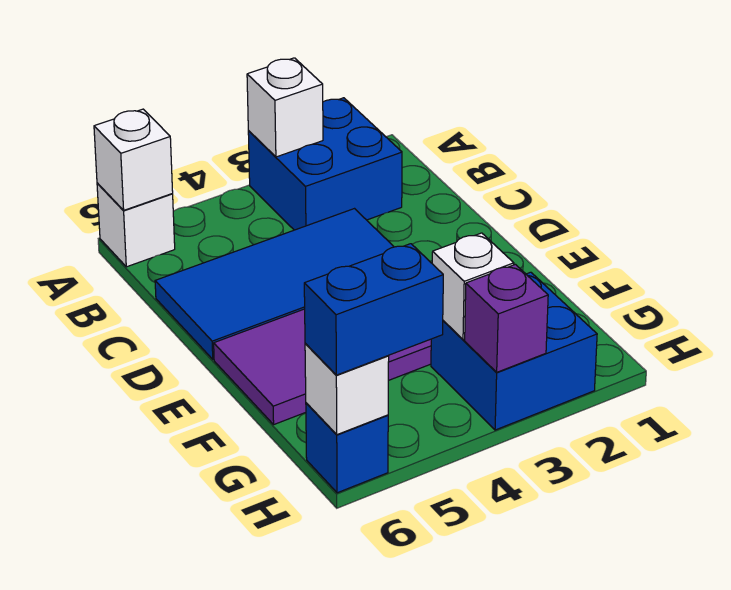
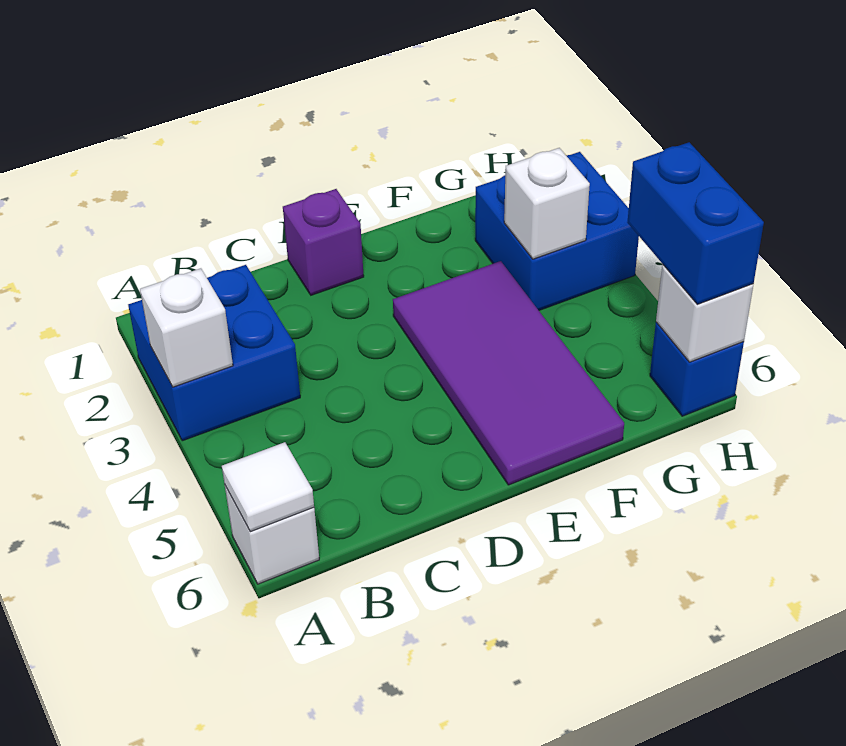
white brick A6 level 2 -> white tile A6 level 2
blue tile C3:D6 level 1 -> none
purple brick H3 level 2 -> purple brick D1 level 1

